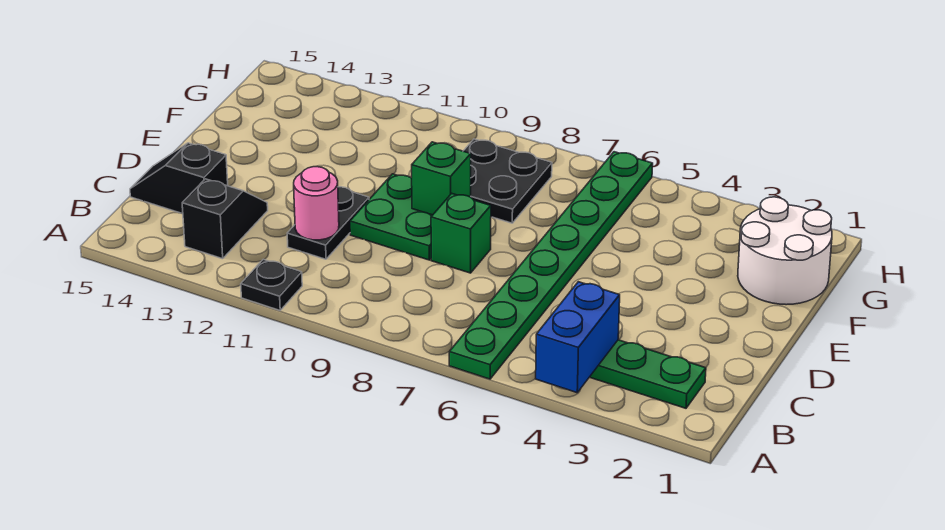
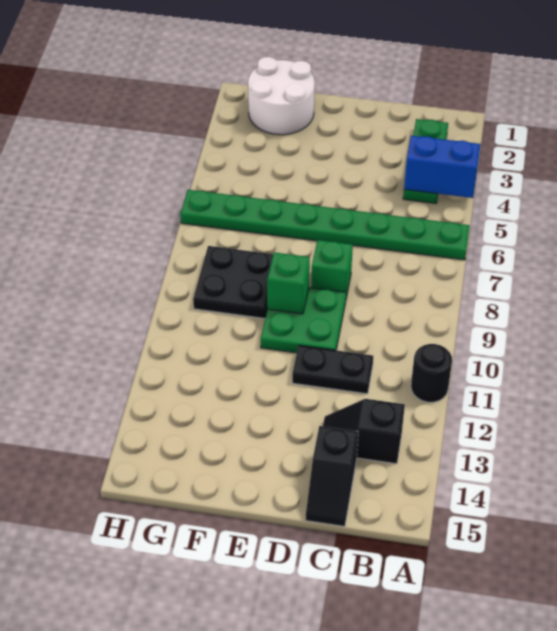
black plate A11 level 1 -> black round brick A11 level 1
pink round brick C11 level 2 -> none

